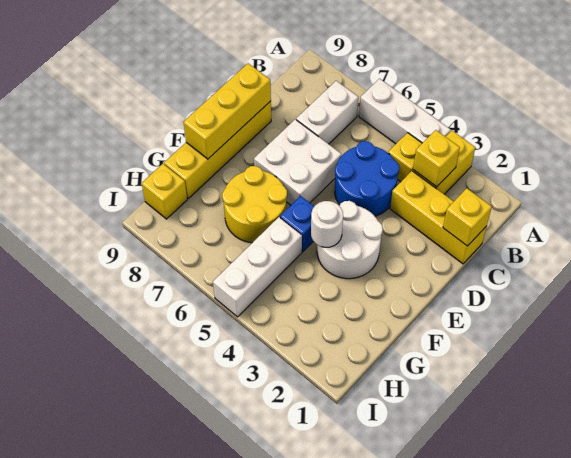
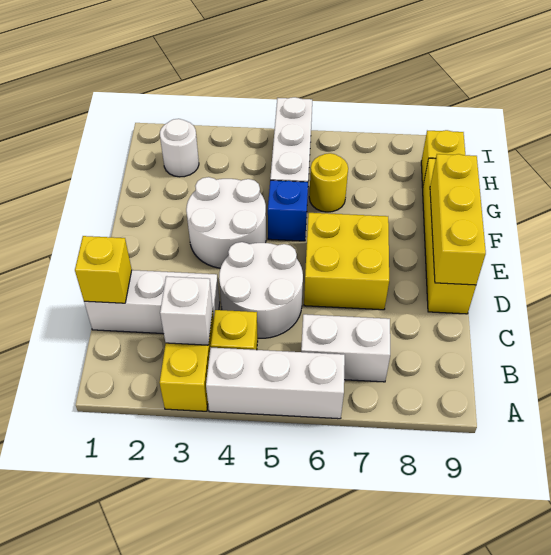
yellow brick B3 level 2 -> white brick B3 level 2
white brick B7:C7 level 1 -> white brick B6:B7 level 1
yellow brick C1:C3 level 1 -> white brick C1:C3 level 1
blue round brick C4:D5 level 1 -> white round brick C4:D5 level 1
white brick D6:E7 level 1 -> yellow brick D6:E7 level 1
white round brick F4 level 2 -> white round brick H2 level 1
yellow round brick F6:G7 level 1 -> yellow round brick G6 level 1

